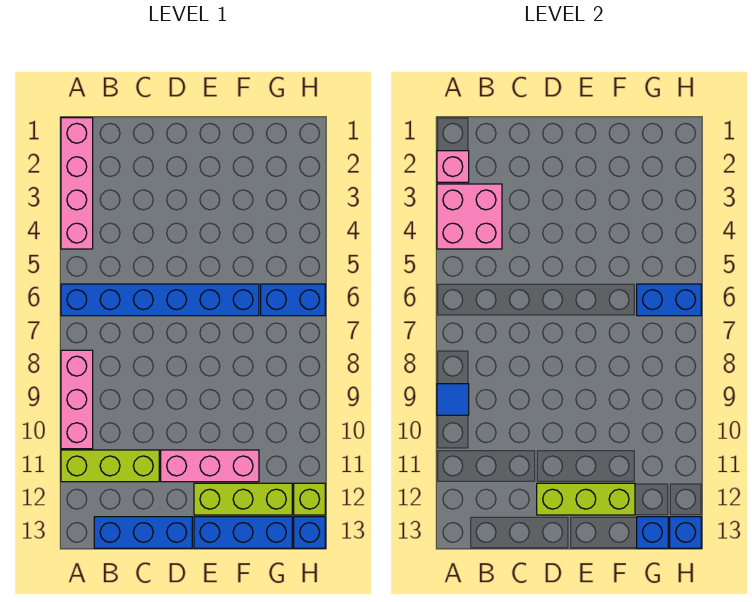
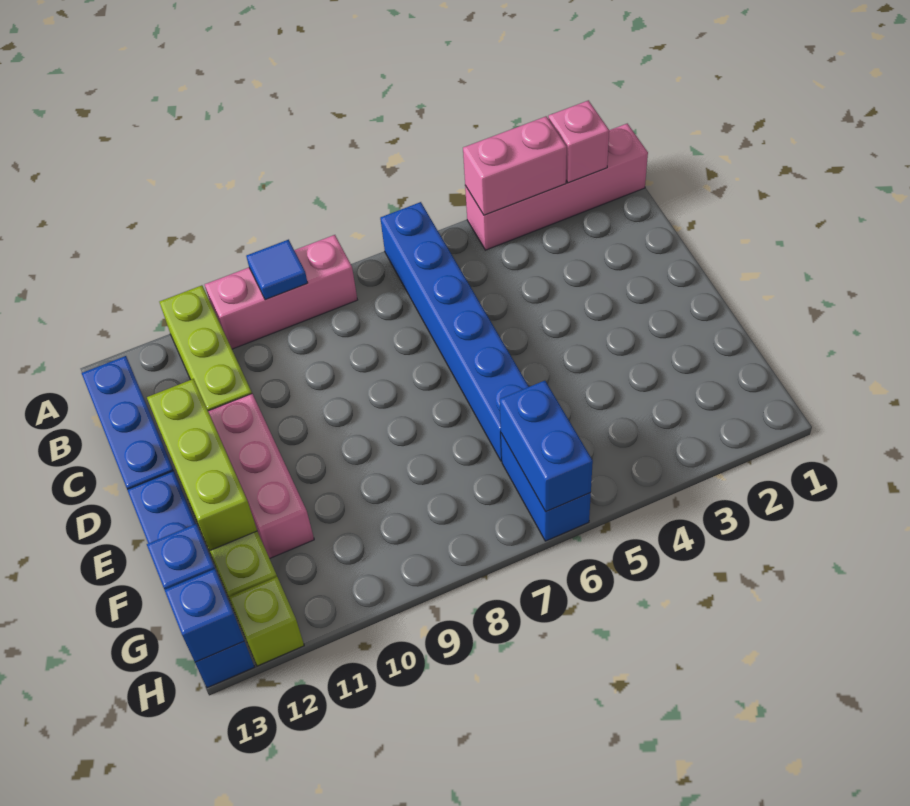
pink brick A3:B4 level 2 -> pink brick A3:A4 level 2

